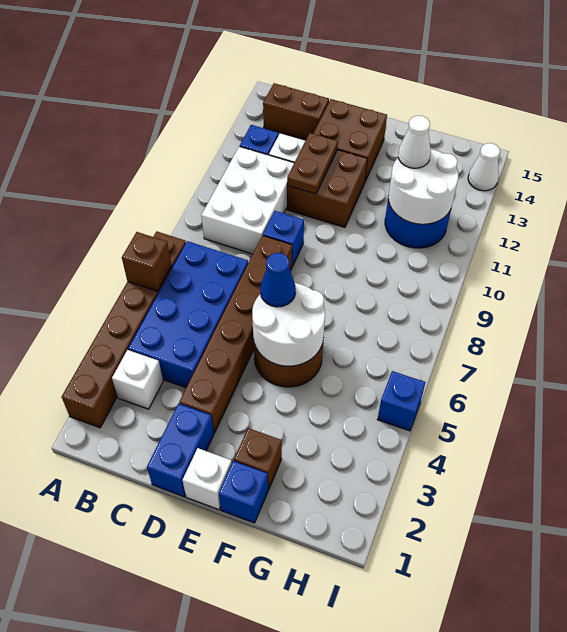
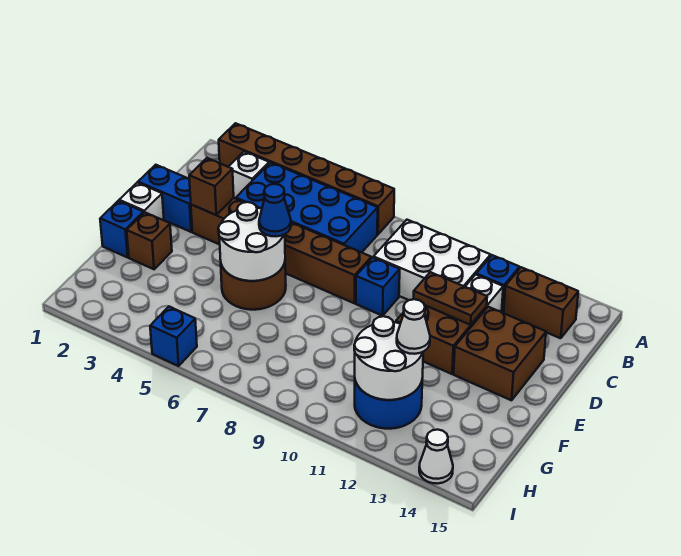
brown brick A6 level 2 -> brown brick D3 level 2
brown brick B14:C14 level 1 -> brown brick B13:B14 level 1

